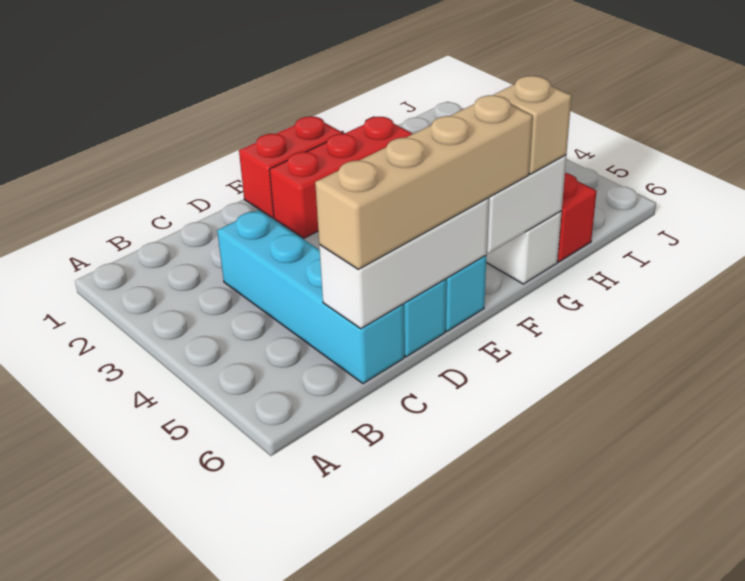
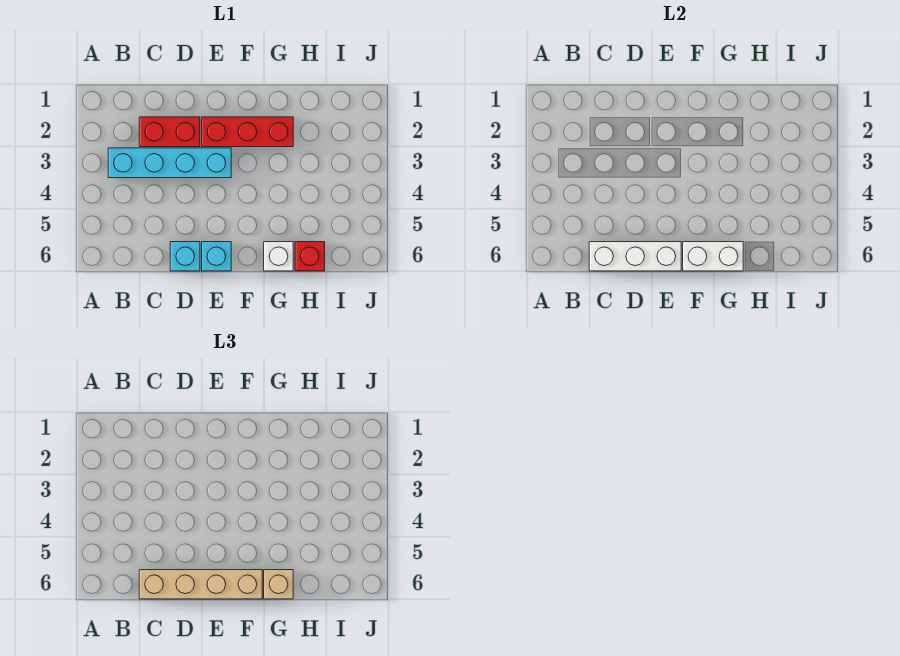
cyan brick C3:C6 level 1 -> cyan brick B3:E3 level 1
red brick E1:F1 level 1 -> red brick C2:D2 level 1

